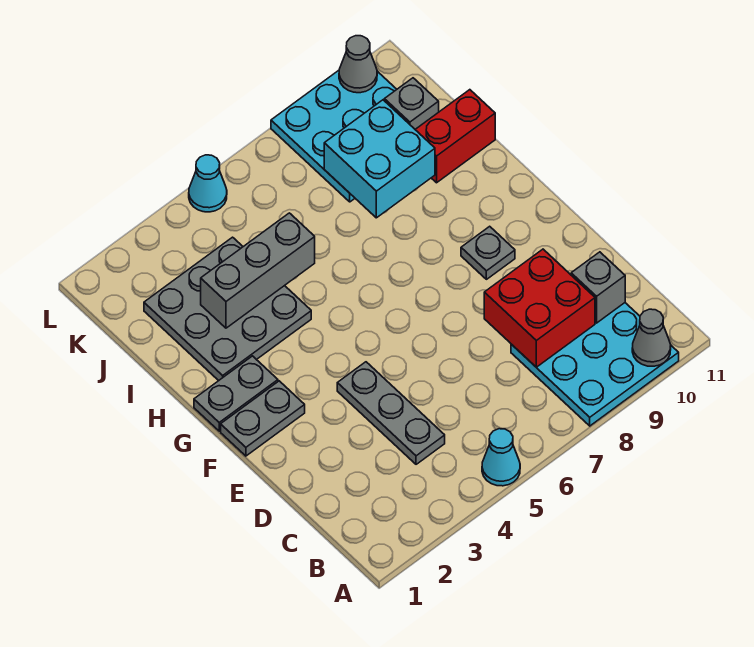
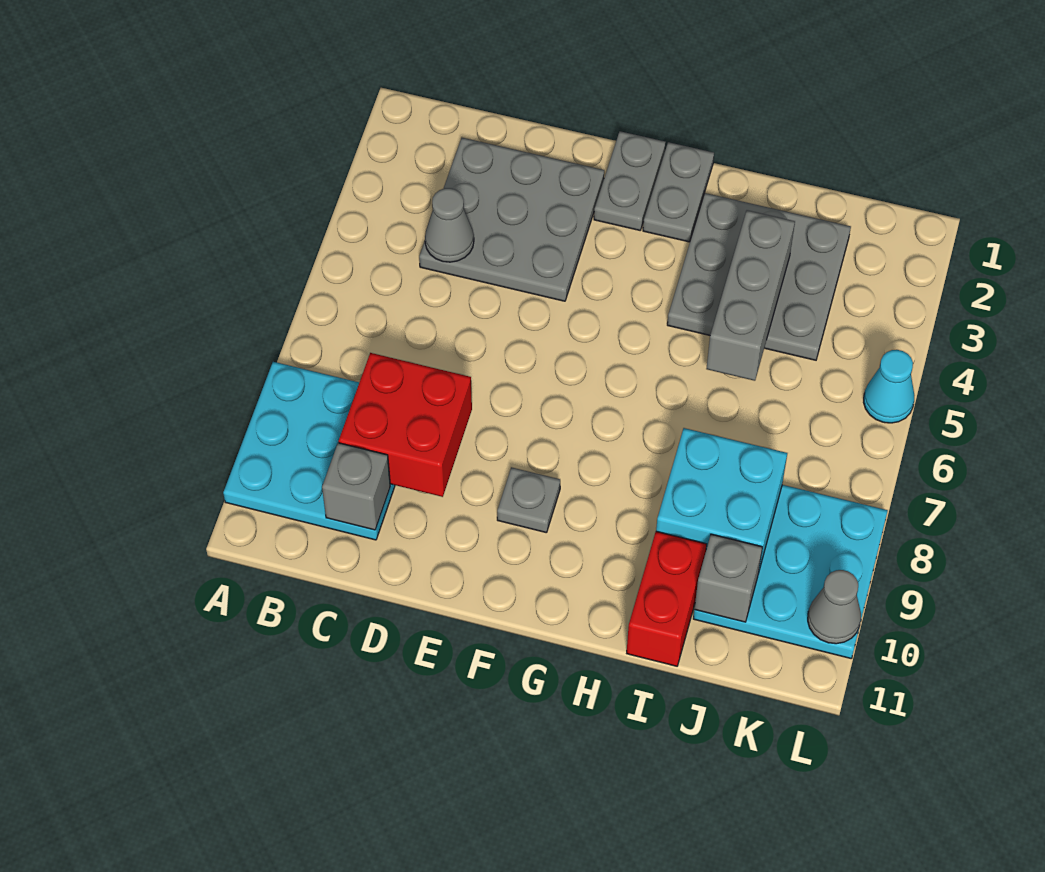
cyan cone A5 level 1 -> none
grey cone A10 level 2 -> grey cone C4 level 2
grey plate C4:E4 level 1 -> grey plate C2:E4 level 1

